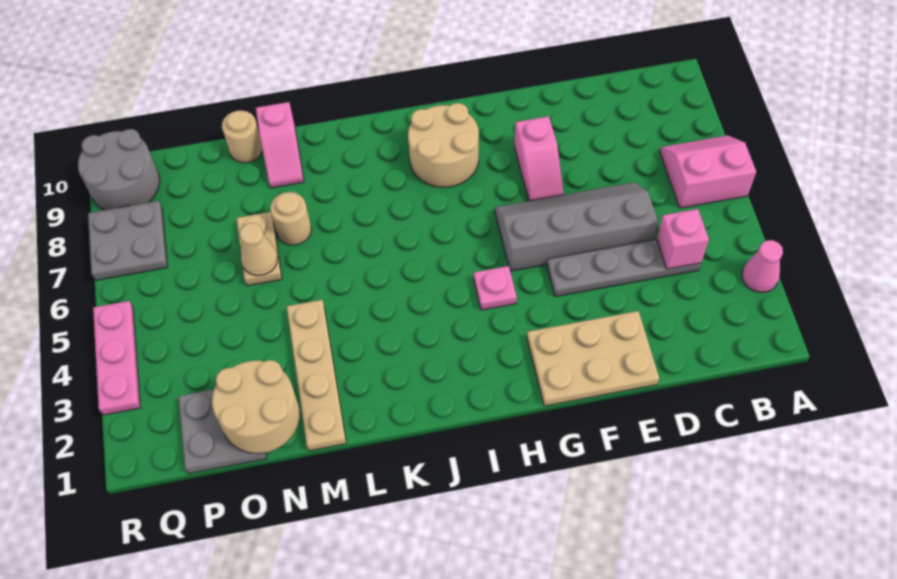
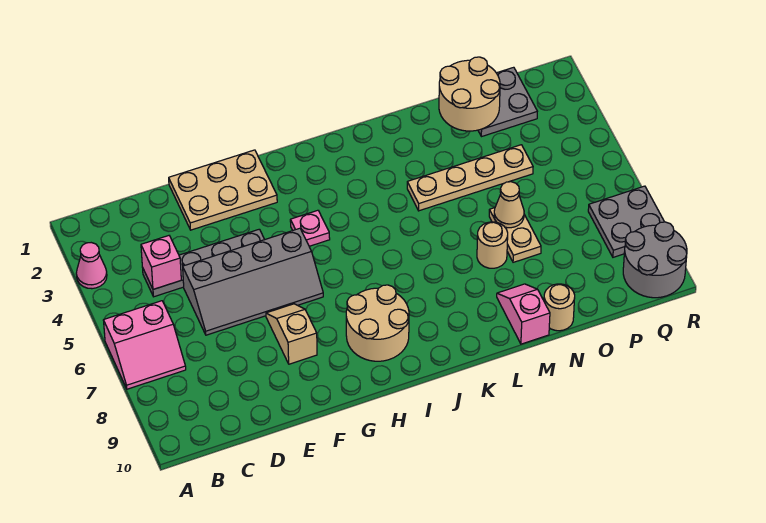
pink slope F7:F8 level 1 top 8 -> tan slope F7:F8 level 1 top 8
tan plate M1:M4 level 1 -> tan plate L4:O4 level 1
pink plate R3:R5 level 1 -> none

